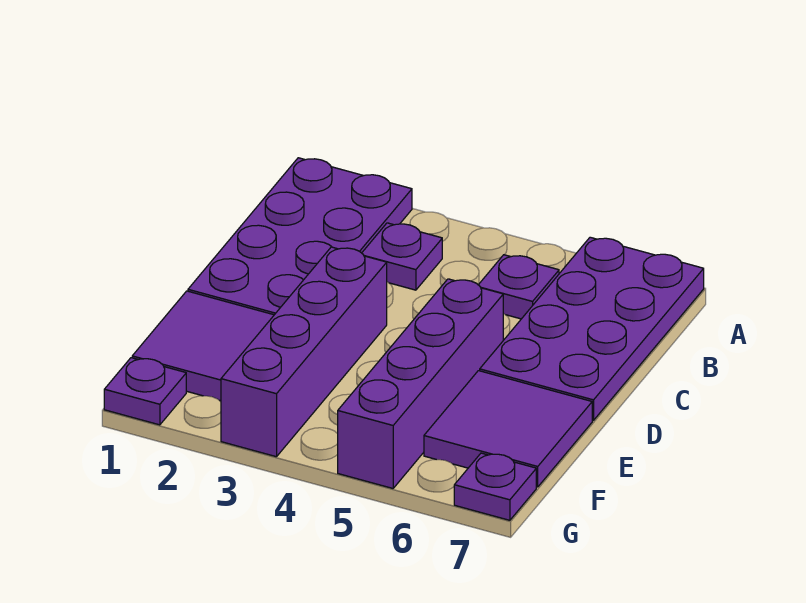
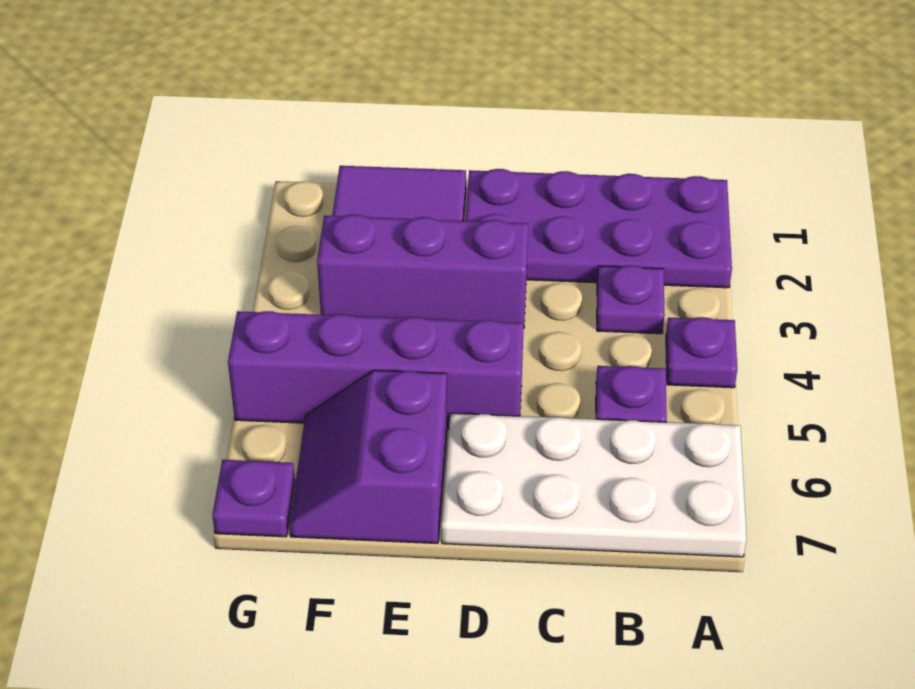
purple plate A6:D7 level 1 -> white plate A6:D7 level 1
purple brick D3:G3 level 1 -> purple brick D3:F3 level 1
purple tile E6:F7 level 1 -> purple slope E6:F7 level 1 top E
purple plate G1 level 1 -> purple plate A4 level 1

